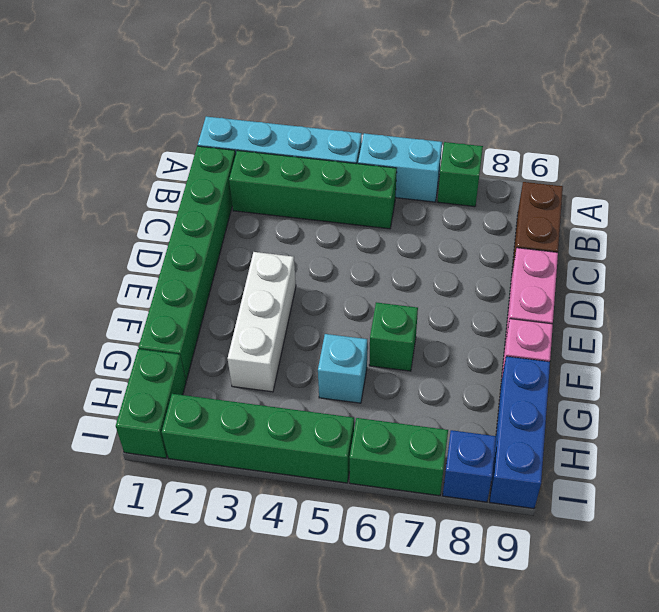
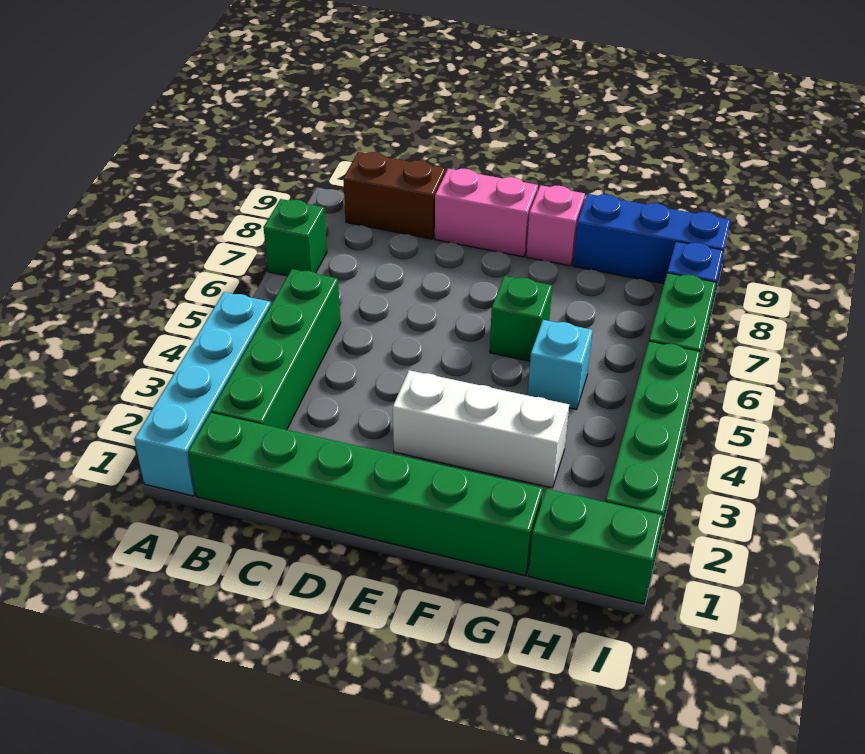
cyan brick A5:A6 level 1 -> none

